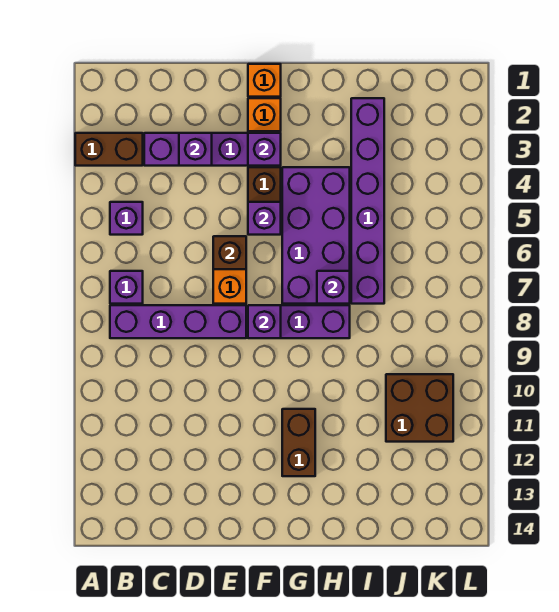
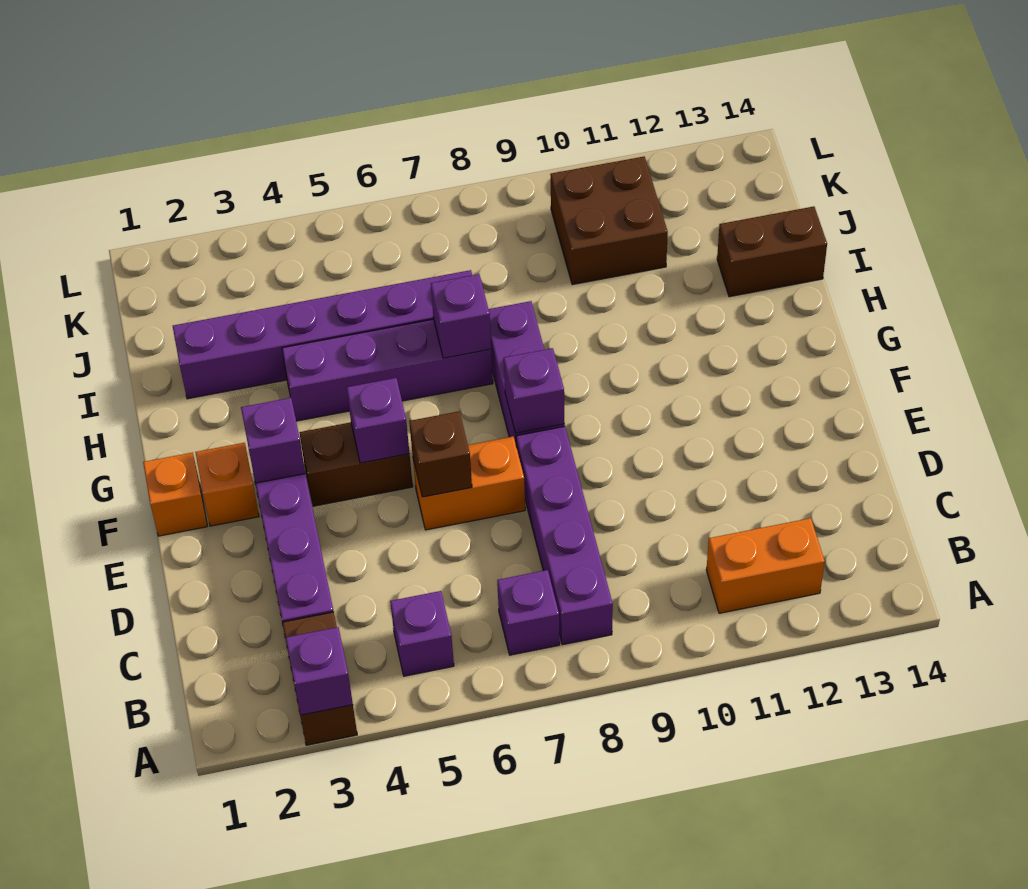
none -> orange brick B11:B12 level 1
purple brick D3 level 2 -> purple brick A3 level 2
purple brick G4:H7 level 1 -> purple brick H4:H7 level 1
brown brick G11:G12 level 1 -> brown brick I13:I14 level 1

